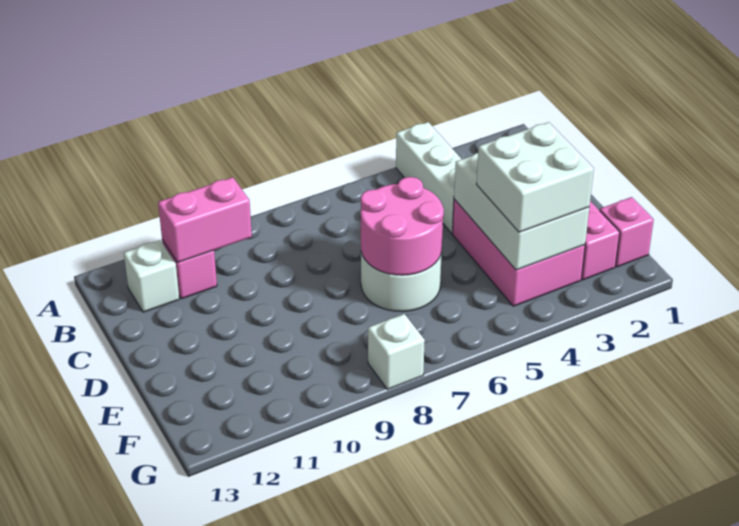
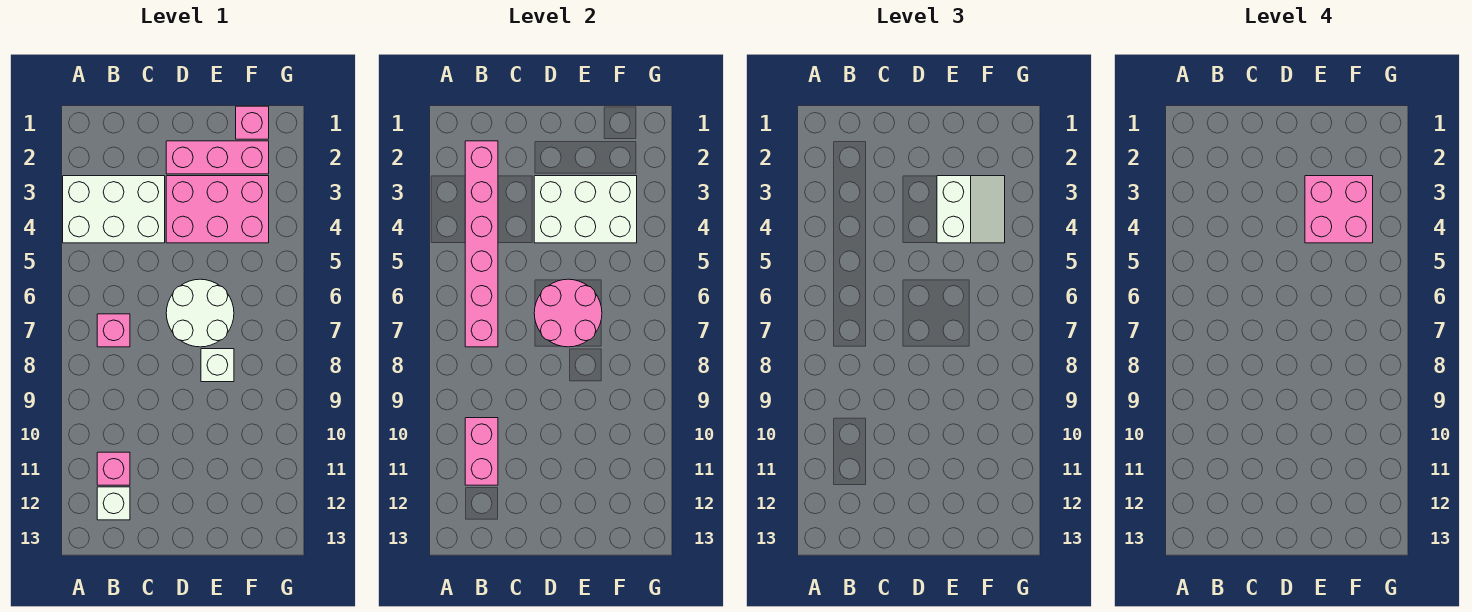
white brick A4:C4 level 1 -> white brick A3:C4 level 1
none -> pink brick B2:B7 level 2
none -> pink brick B7 level 1
white brick E3:F4 level 3 -> white slope E3:F4 level 3 top E
none -> pink brick E3:F4 level 4
white brick G8 level 1 -> white brick E8 level 1

